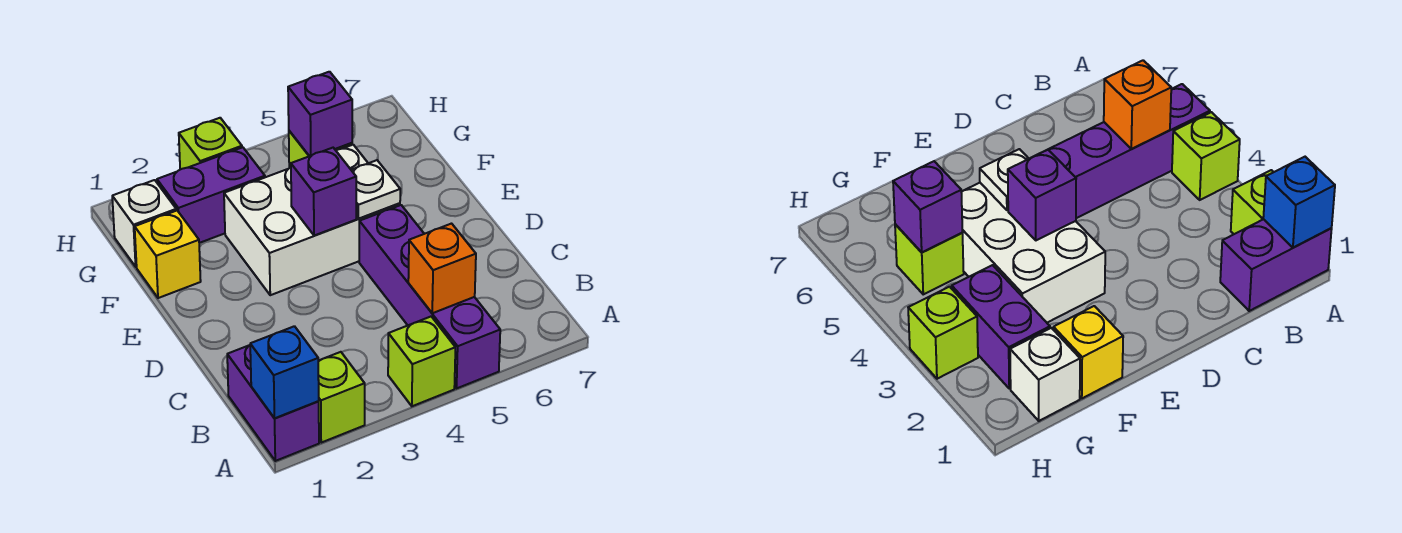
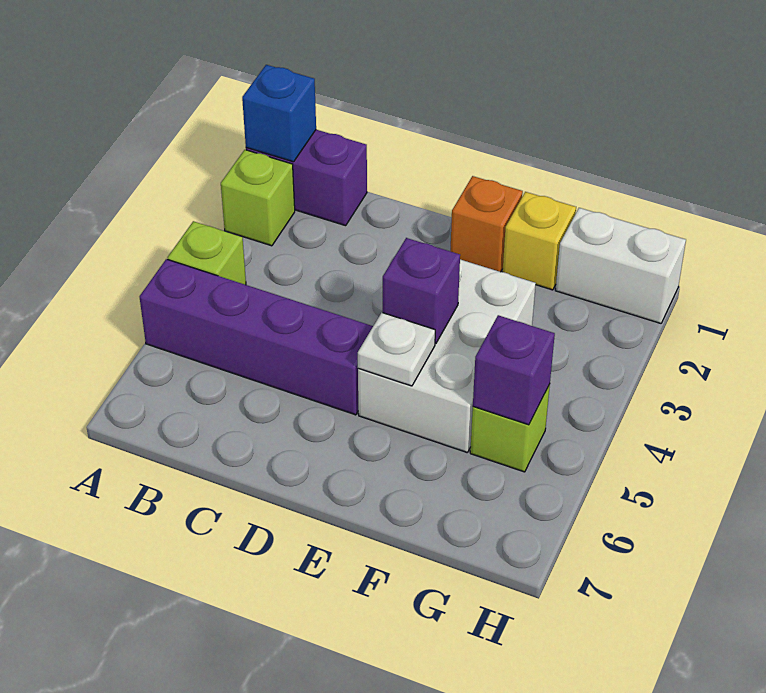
orange brick B5 level 2 -> orange brick E1 level 1
white brick G1 level 1 -> white brick G1:H1 level 1
purple brick G2:G3 level 1 -> none
lime brick H3 level 1 -> none

